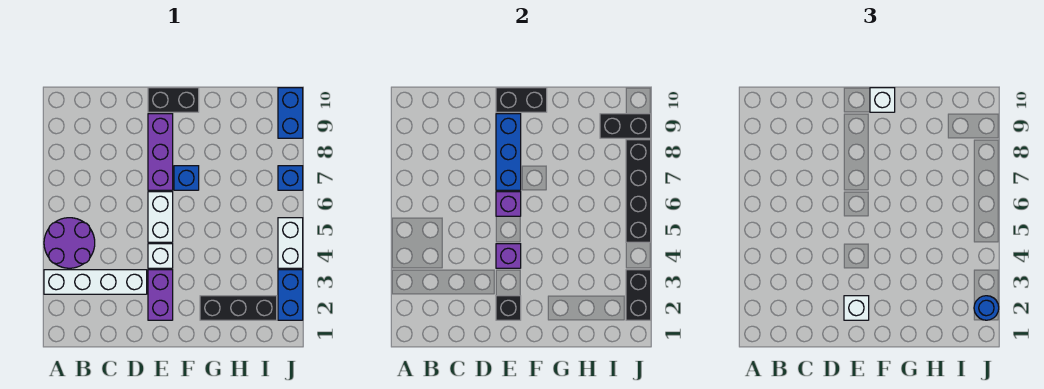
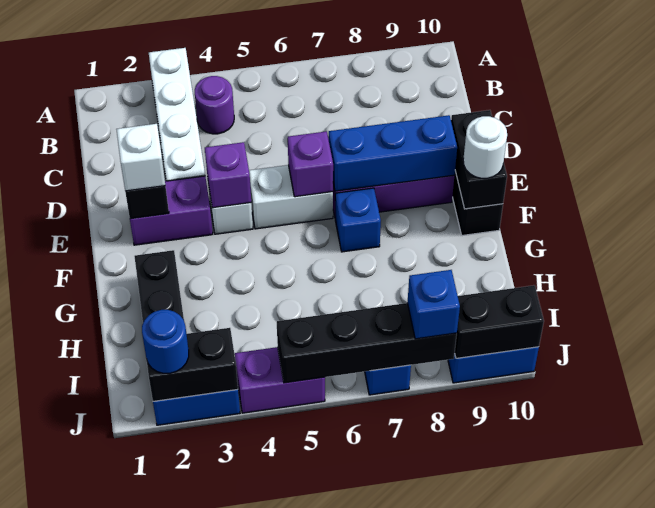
purple round brick A4:B5 level 1 -> purple round brick B4 level 1
white brick F10 level 3 -> white round brick F10 level 3
black brick I9:J9 level 2 -> black brick J9:J10 level 2
white brick J4:J5 level 1 -> purple brick J4:J5 level 1
none -> blue brick J8 level 3

